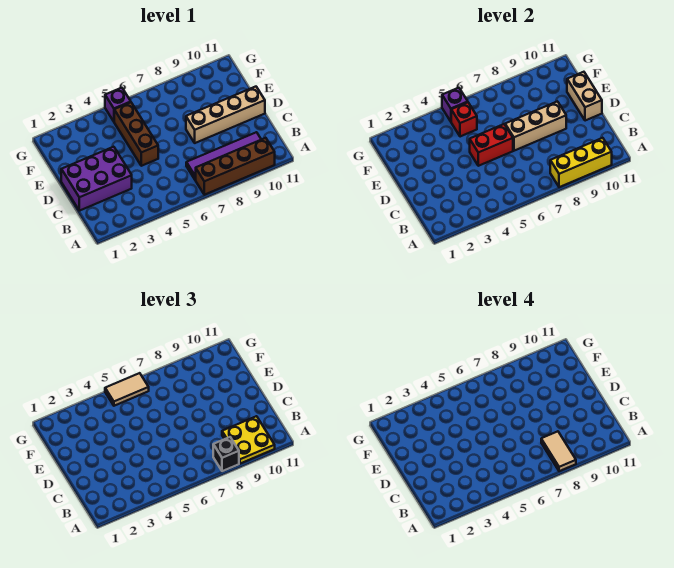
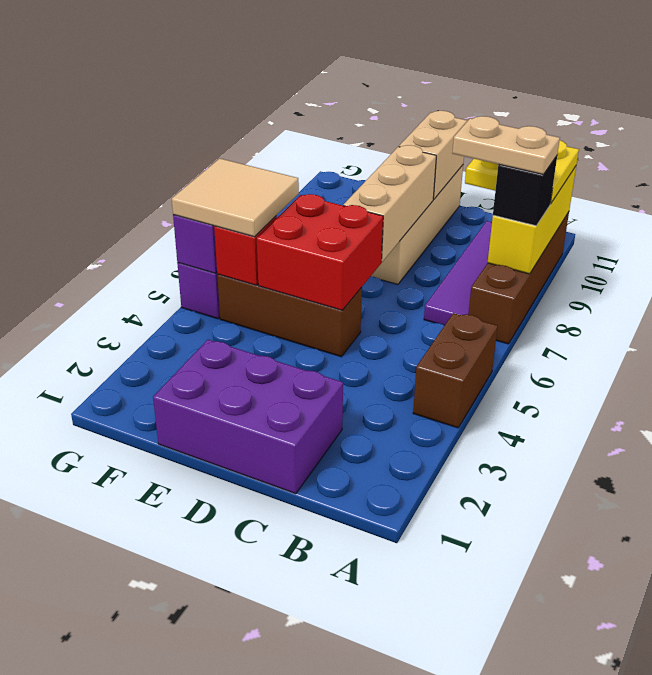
none -> brown brick A4:A5 level 1
tan tile A8:B8 level 4 -> tan plate A8:B8 level 4
purple brick C1:D3 level 1 -> purple brick C1:E2 level 1
red brick D5:D6 level 2 -> red brick D5:E6 level 2
tan brick D11:E11 level 2 -> tan brick D10:D11 level 2
tan tile G5:G6 level 3 -> tan tile F5:G6 level 3

